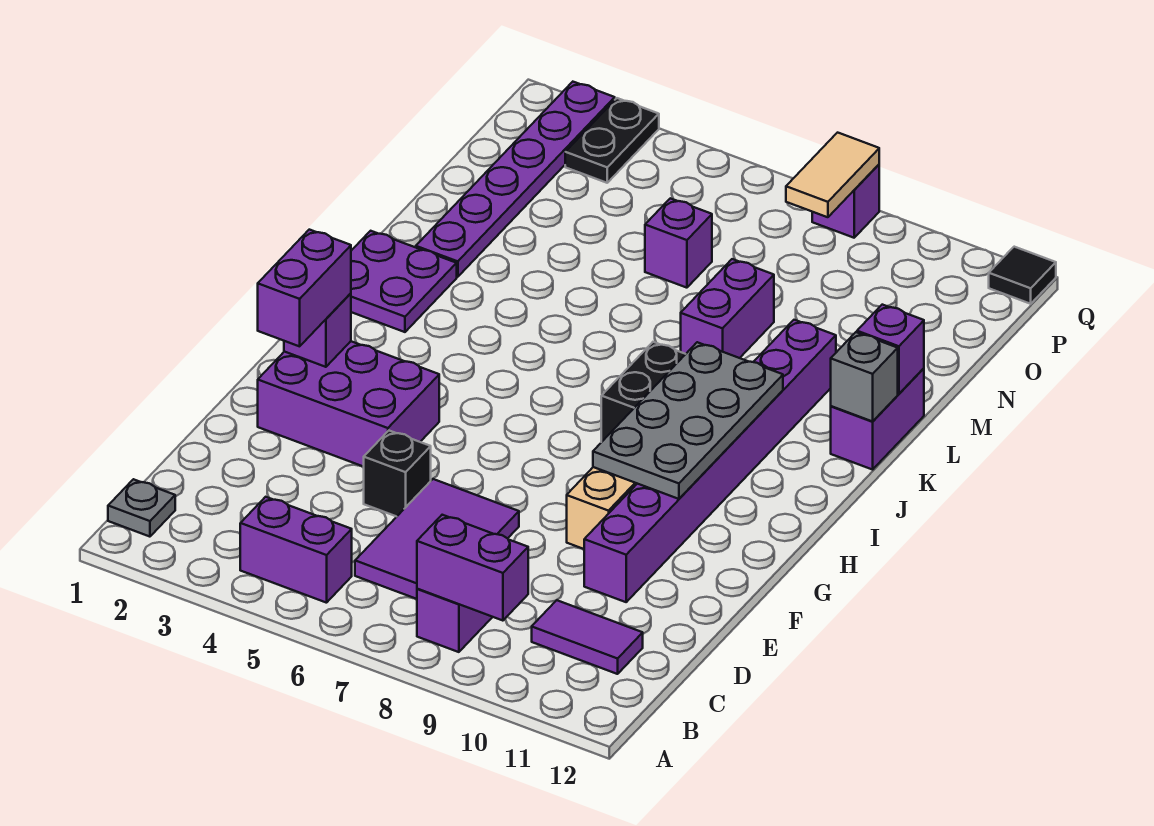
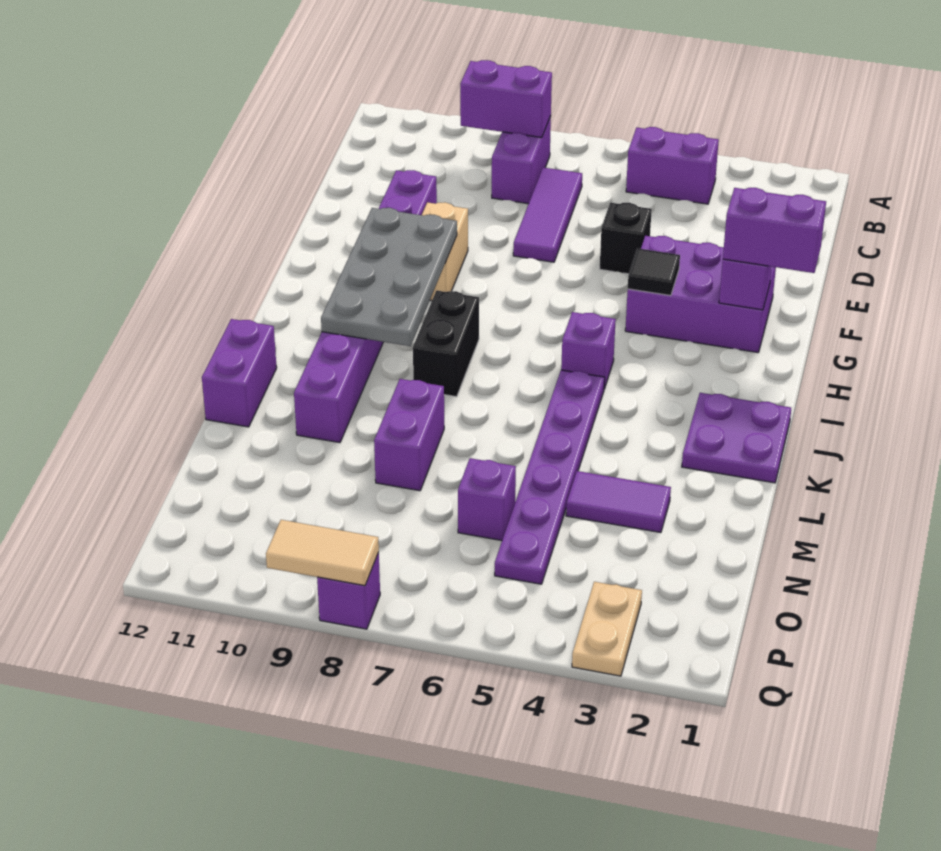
grey plate B1 level 1 -> none
purple tile C6:E7 level 1 -> purple tile C7:E7 level 1
purple tile C10:C11 level 1 -> purple tile M3:M4 level 1
purple brick F2:G2 level 3 -> purple brick G1:G2 level 3
grey brick K12 level 2 -> none
purple plate L2:Q2 level 1 -> purple plate J5:O5 level 1
purple brick L12 level 2 -> purple brick I5 level 1
black plate P3:Q3 level 1 -> tan plate P3:Q3 level 1
tan tile P8:Q8 level 2 -> tan tile Q8:Q9 level 2
black tile Q12 level 1 -> black tile G4 level 2

